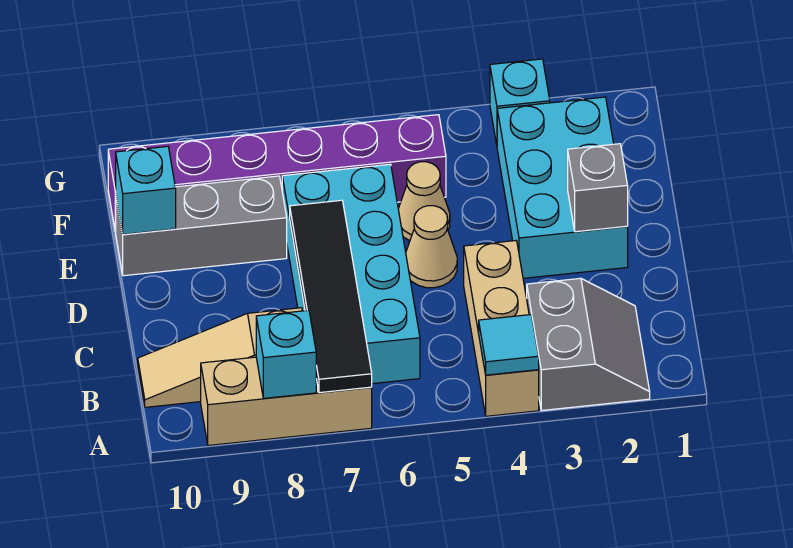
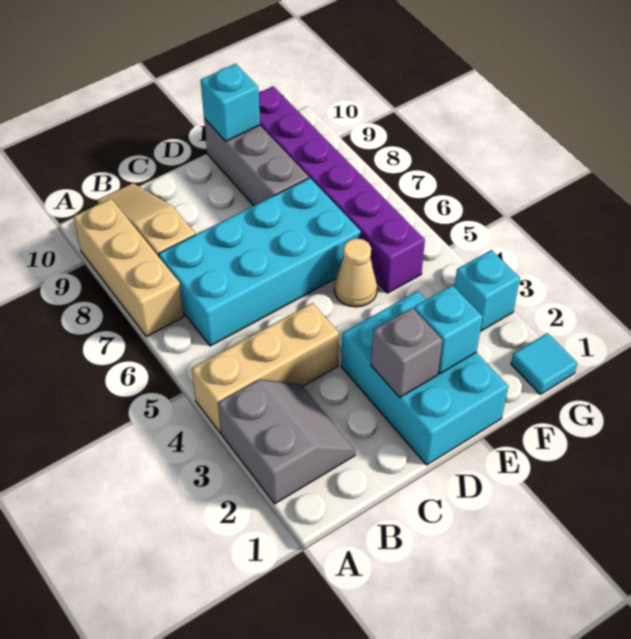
grey slope A2:B3 level 1 top 3 -> grey slope A2:B3 level 1 top A
cyan tile A4 level 2 -> cyan tile G1 level 1
black tile A7:D7 level 2 -> none
cyan brick A8 level 2 -> cyan brick E2 level 2
cyan brick D2:F3 level 1 -> cyan brick D1:E3 level 1
tan cone D5 level 1 -> none

